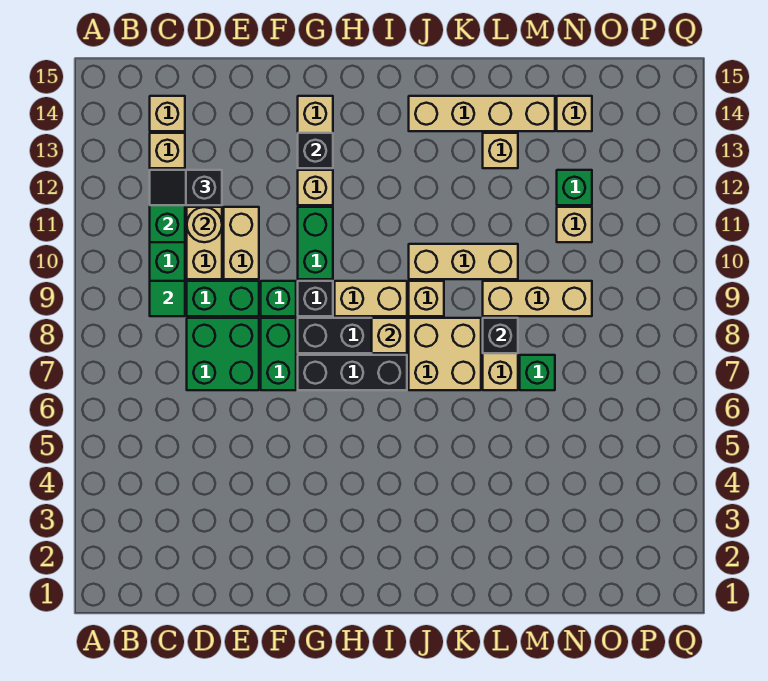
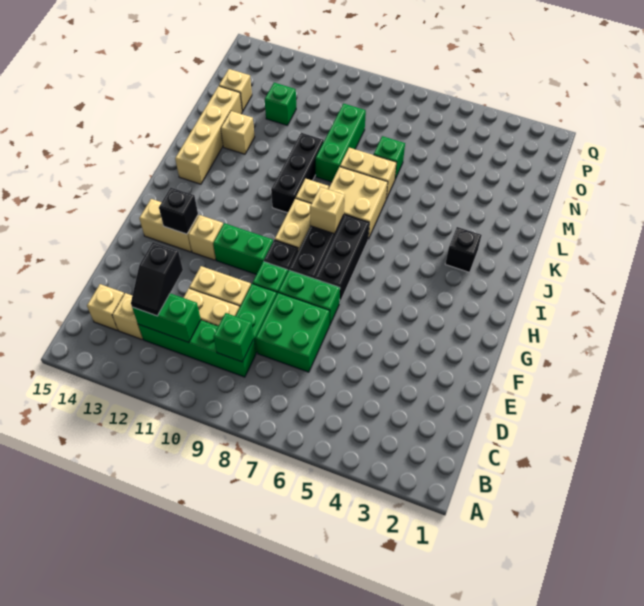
green tile C9 level 2 -> green brick C9 level 2
tan round brick D11 level 2 -> none
tan brick J10:L10 level 1 -> black brick J10:L10 level 1
black brick L8 level 2 -> black brick J3 level 1
tan brick L9:N9 level 1 -> green brick L9:N9 level 1
tan brick N11 level 1 -> none

